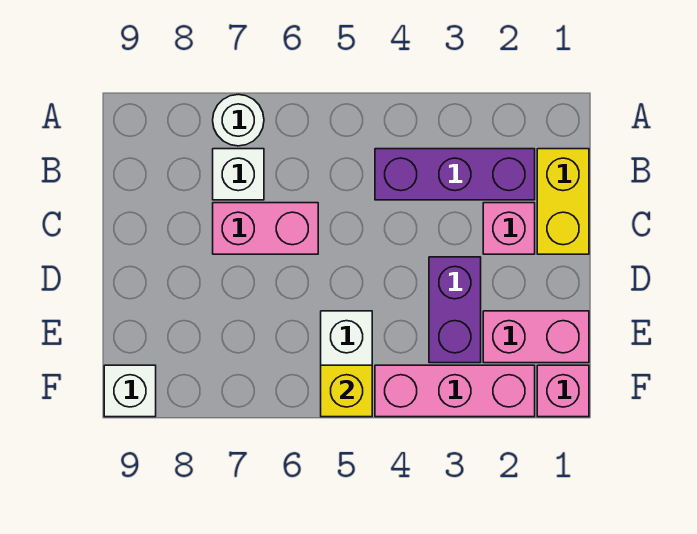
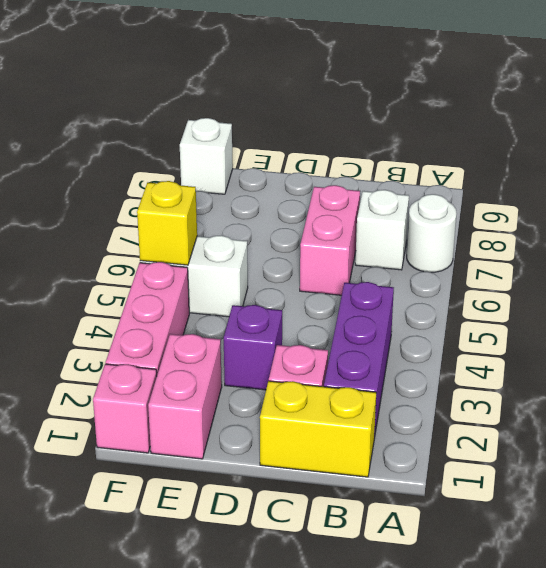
purple brick D3:E3 level 1 -> purple brick D3 level 1

